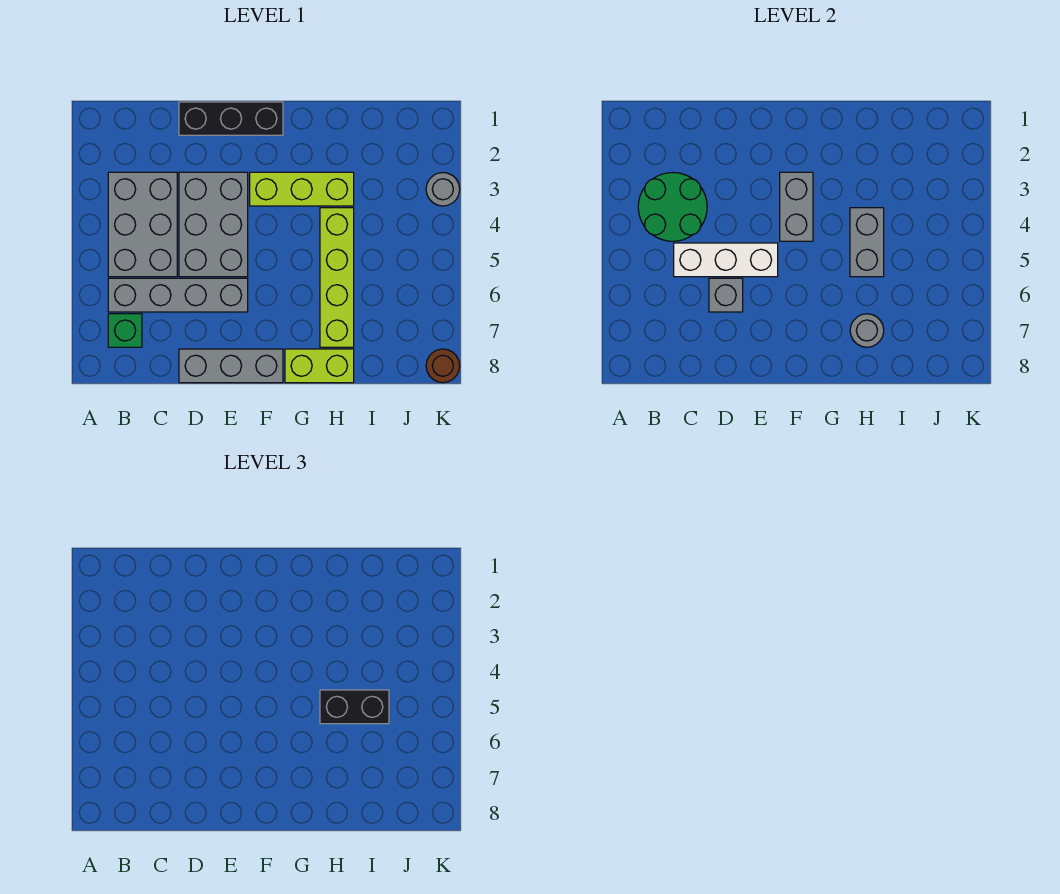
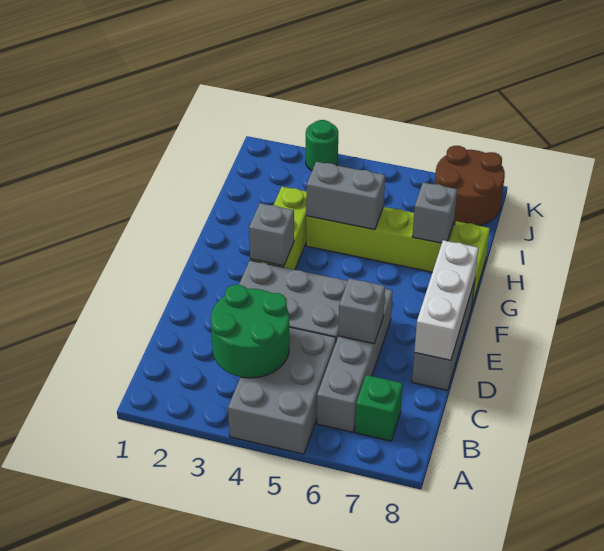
grey brick B3:C5 level 1 -> grey brick A4:C5 level 1
white brick C5:E5 level 2 -> white brick D8:F8 level 2
black brick D1:F1 level 1 -> none
grey brick F3:F4 level 2 -> grey brick F3 level 2
black brick H5:I5 level 3 -> none
grey round brick H7 level 2 -> grey brick H7 level 2
grey round brick K3 level 1 -> green round brick K3 level 1
brown round brick K8 level 1 -> brown round brick J7:K8 level 1

